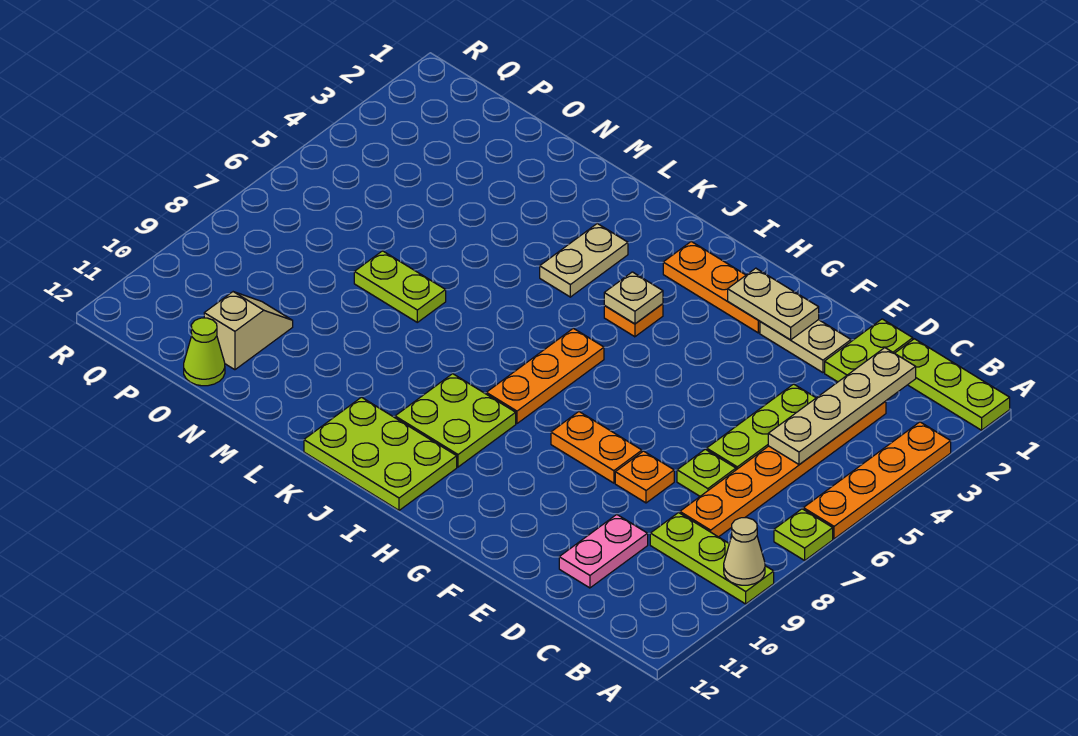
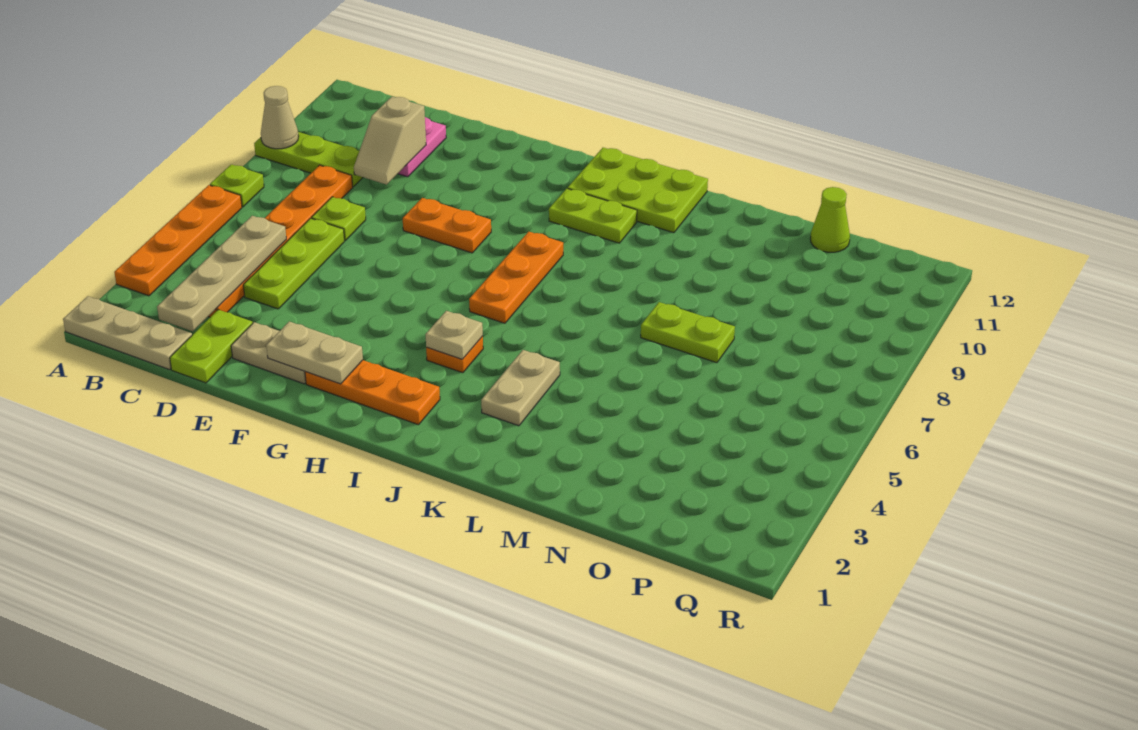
lime plate A1:C1 level 1 -> tan plate A1:C1 level 1
orange plate E8 level 1 -> none
lime plate I9:J10 level 1 -> lime plate I10:J10 level 1
tan slope O10:O11 level 1 top 11 -> tan slope D9:D10 level 2 top 10

